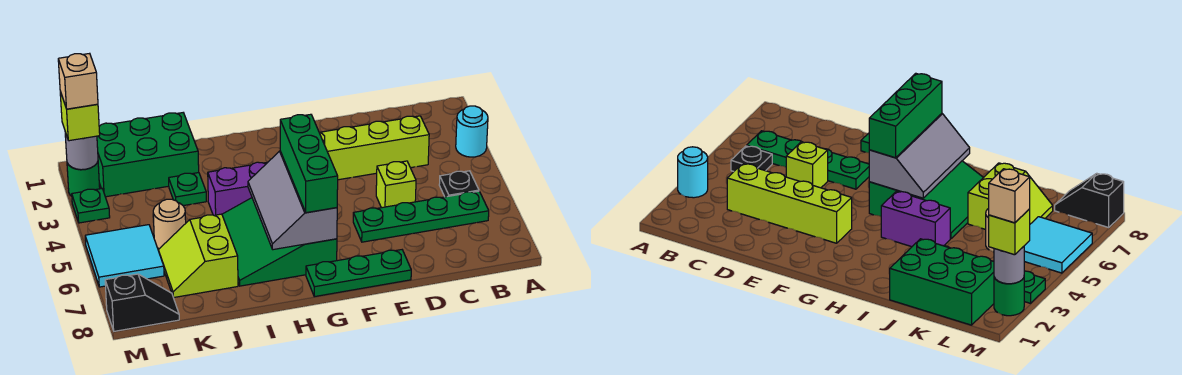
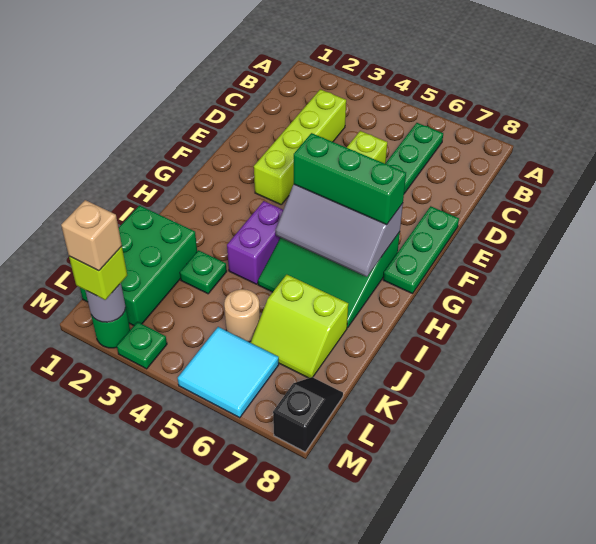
cyan round brick A3 level 1 -> none
black plate B5 level 1 -> none

